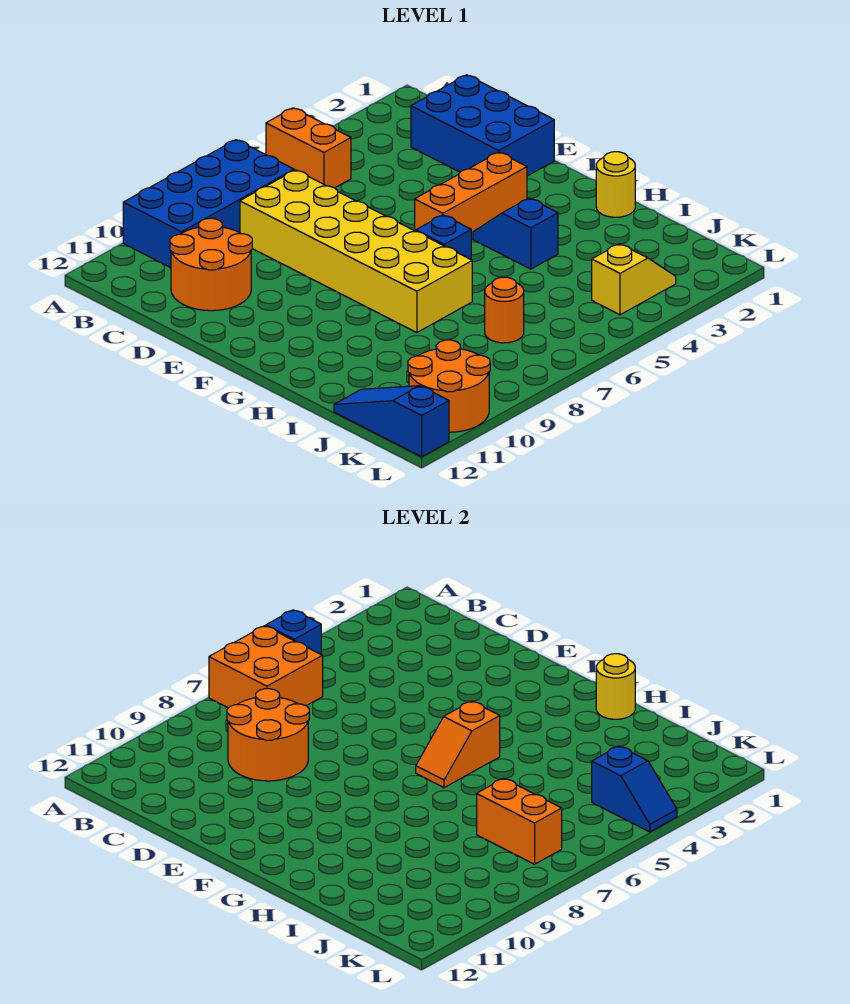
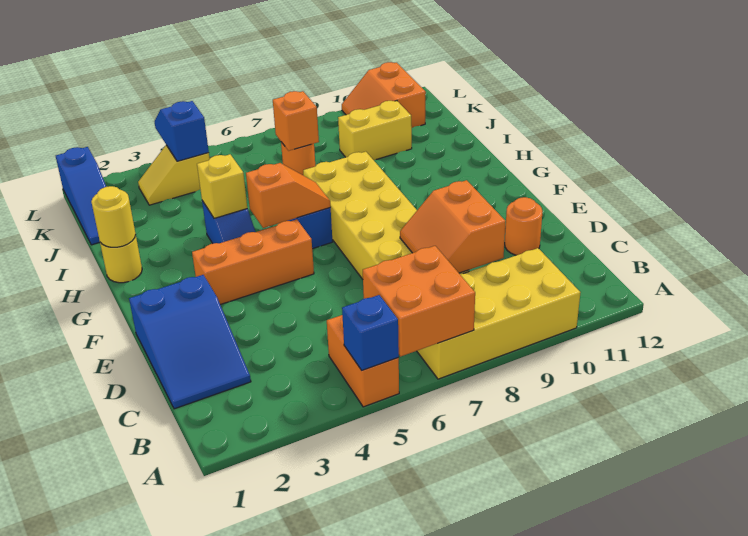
blue brick A7:B10 level 1 -> yellow brick A7:B10 level 1
blue brick C1:E2 level 1 -> blue slope C1:E2 level 1 top E
orange round brick C8:D9 level 2 -> orange slope C8:D9 level 2 top 9
orange round brick C10:D11 level 1 -> orange round brick D11 level 1
none -> yellow brick H4 level 2
orange brick J7:K7 level 2 -> orange brick J7 level 2
none -> yellow brick J9:J10 level 1
blue slope J12:L12 level 1 top L -> blue slope J1:L1 level 1 top L
orange round brick K10:L11 level 1 -> orange slope K10:L11 level 1 top 11

